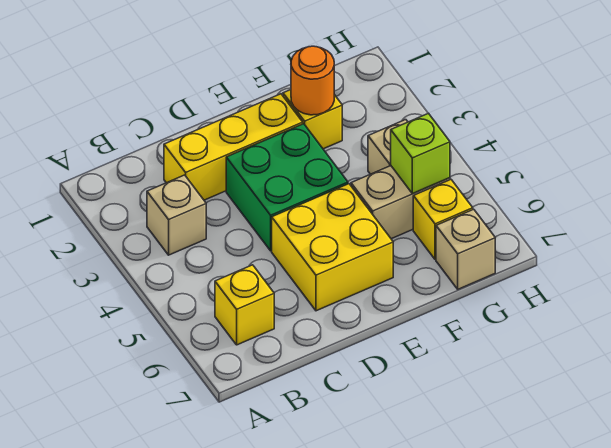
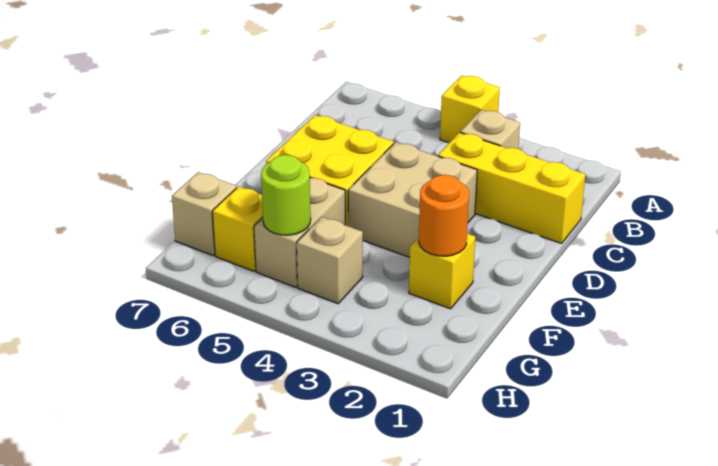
yellow brick B6 level 1 -> yellow brick A4 level 1
yellow brick C2:E2 level 1 -> yellow brick C1:C3 level 1
green brick D3:E4 level 1 -> tan brick D3:E4 level 1
lime brick G5 level 2 -> lime round brick G5 level 2

